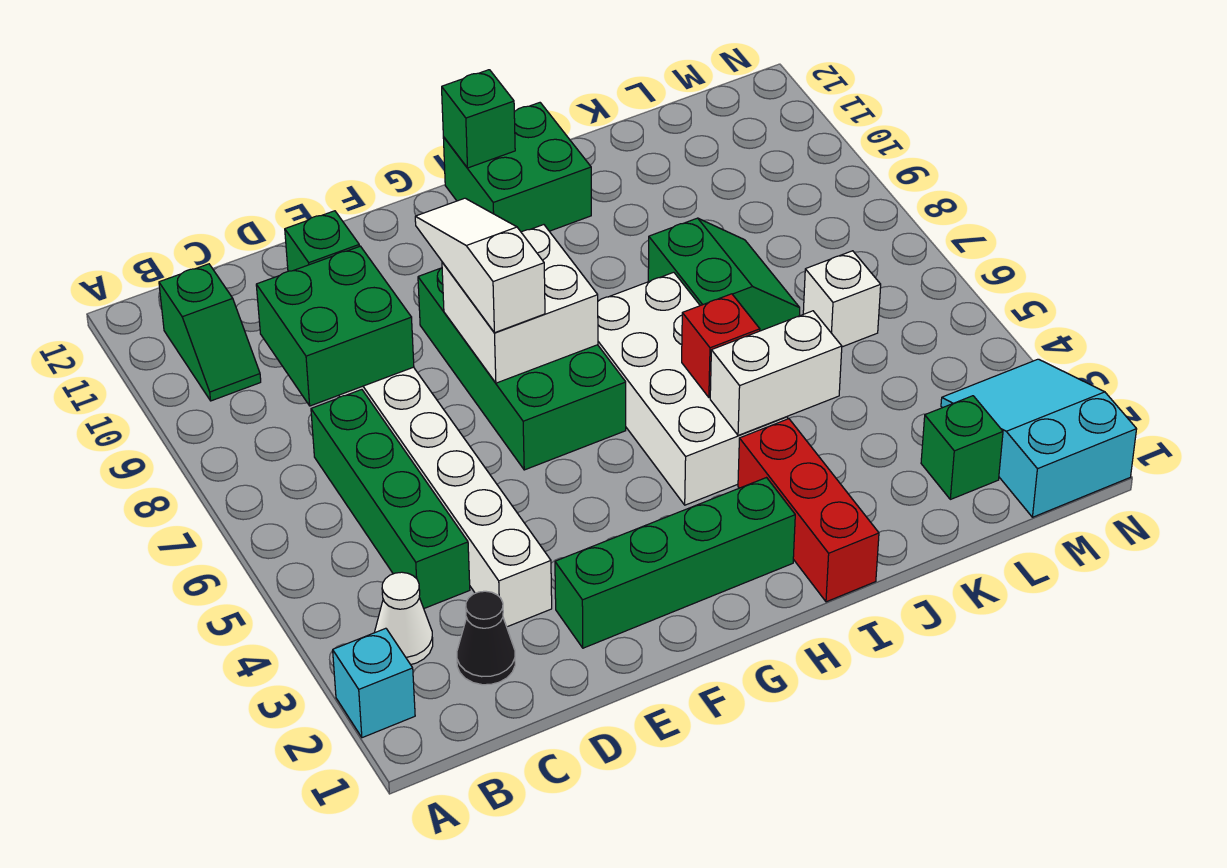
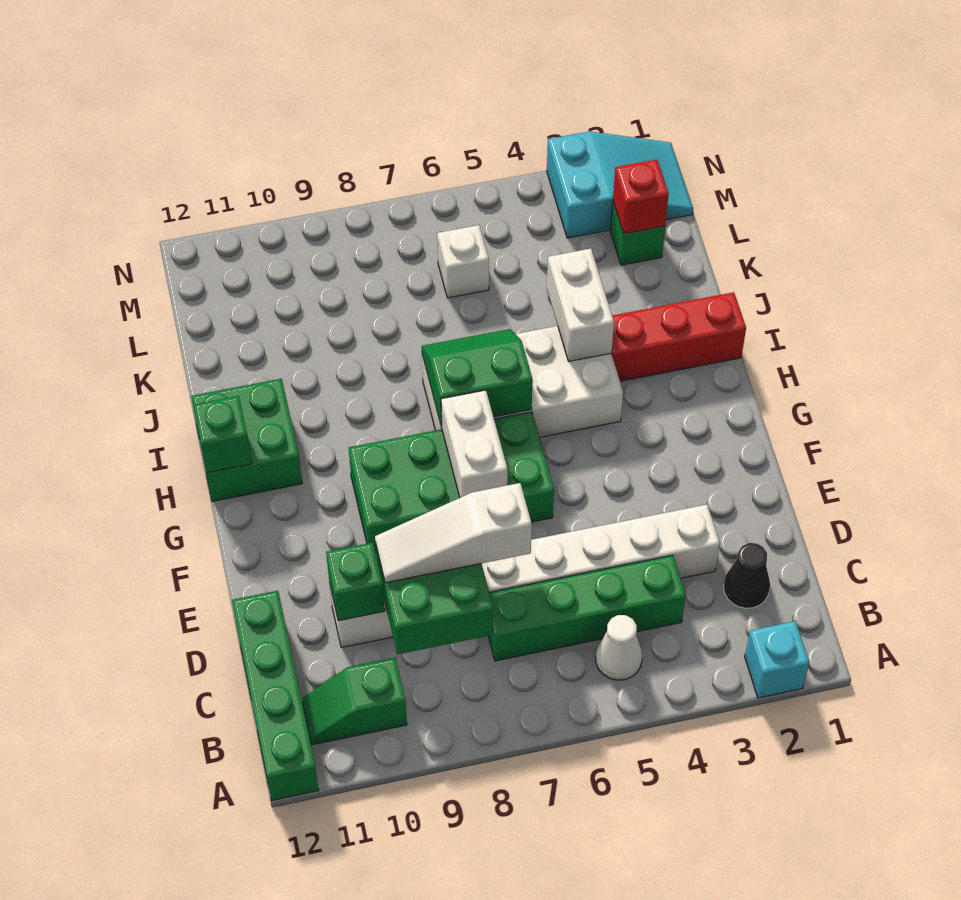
white cone B3 level 1 -> white cone B5 level 1
green slope B10:B11 level 1 top 11 -> green slope B10:B11 level 1 top 10
green brick E2:H2 level 1 -> green brick A12:D12 level 1
white brick F7:G8 level 2 -> white brick F7:G7 level 2
white slope F7:F9 level 3 top 7 -> white slope D7:D9 level 3 top 7
red brick I5 level 2 -> red brick L2 level 2
green slope J7:K8 level 1 top J -> green slope H6:I7 level 2 top H
cyan slope M1:N3 level 1 top 1 -> cyan slope M1:N3 level 1 top 3

